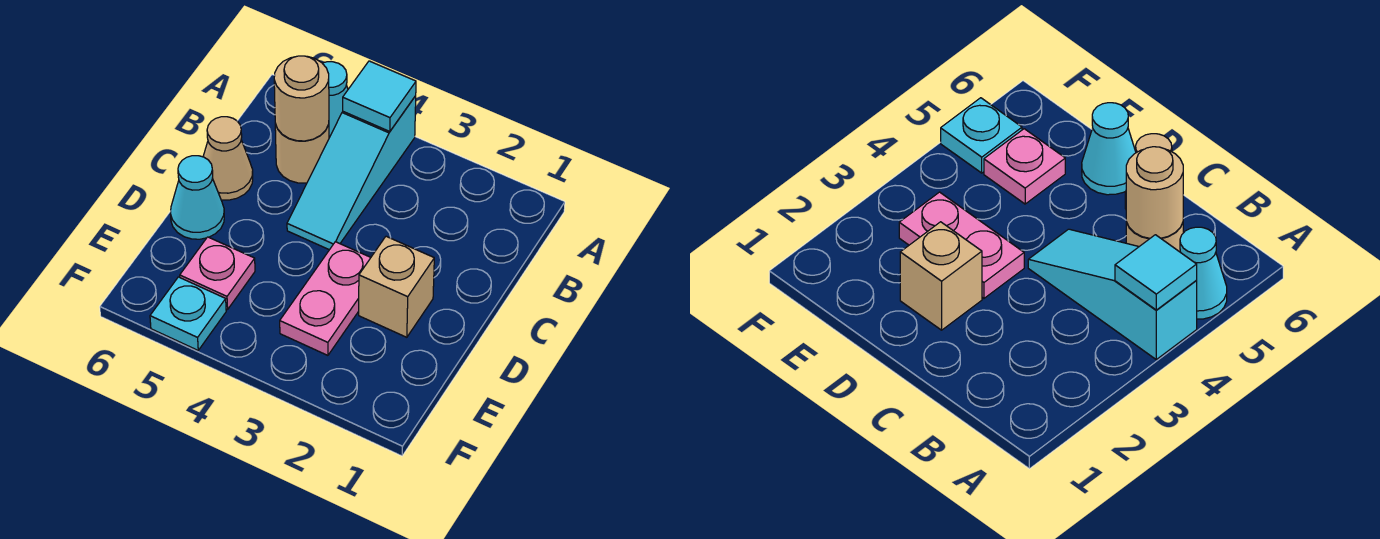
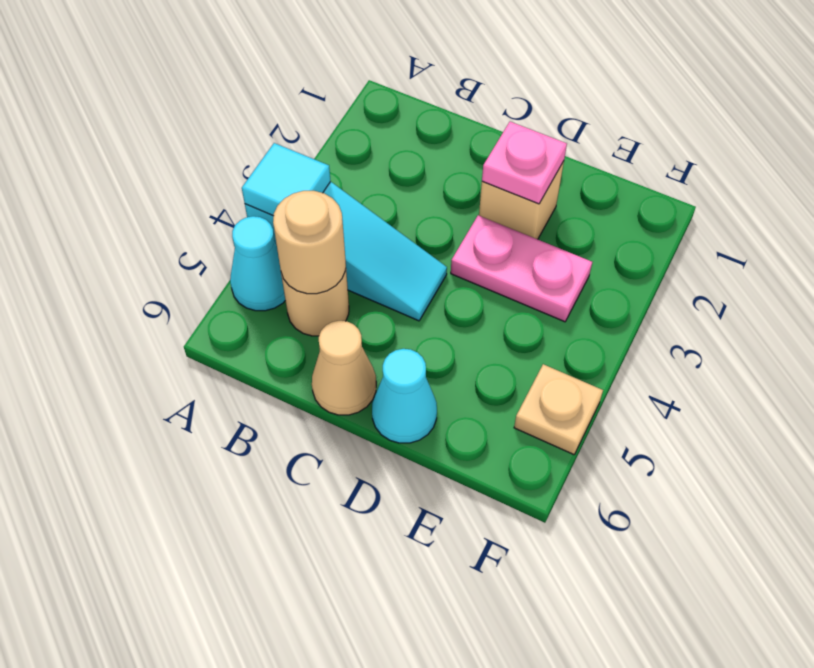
pink plate E5 level 1 -> pink plate D2 level 2
cyan plate F5 level 1 -> tan plate F5 level 1

